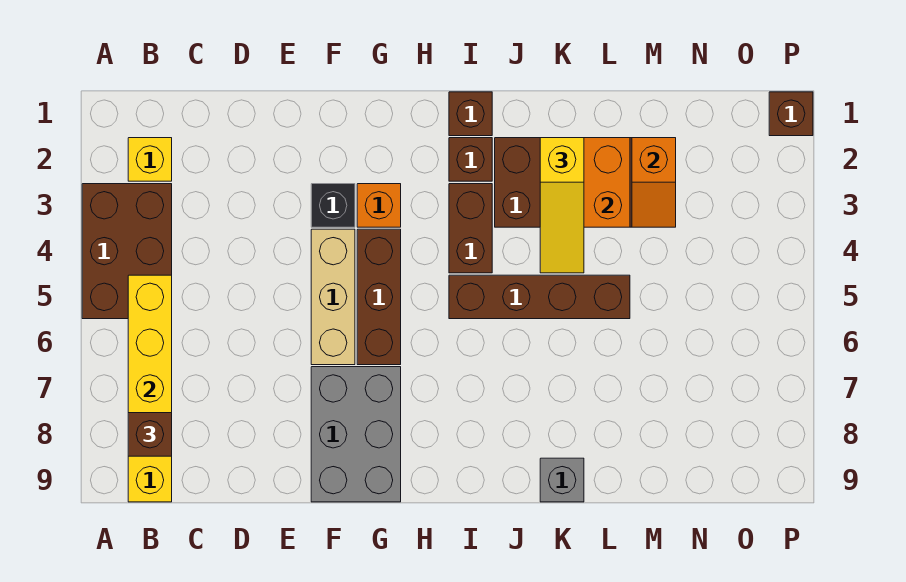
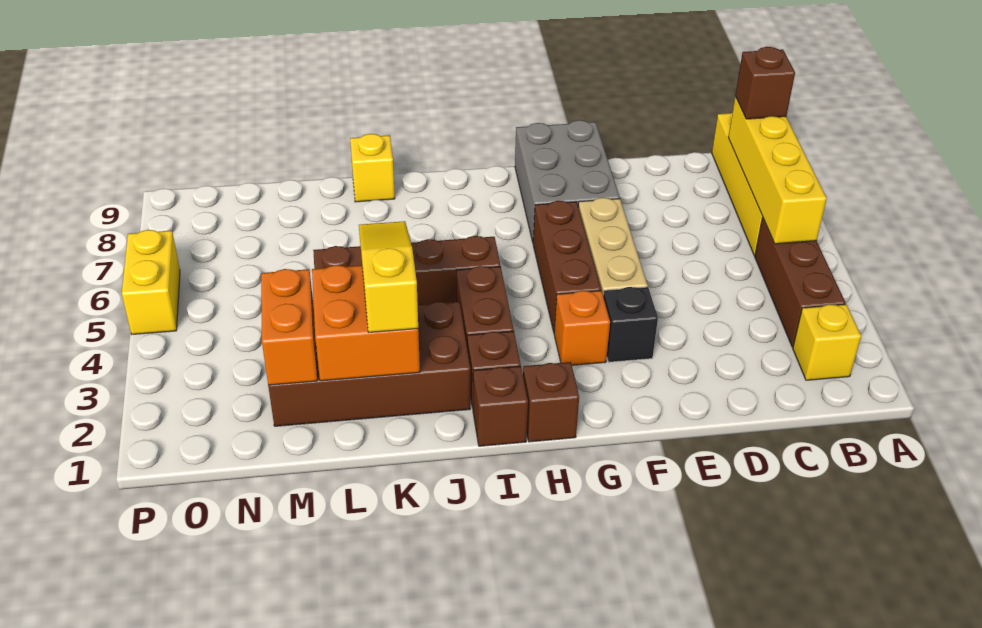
brown brick A3:B5 level 1 -> brown brick B3:B5 level 1
grey brick K9 level 1 -> yellow brick K9 level 1
orange slope M2:M3 level 2 top 2 -> orange brick M2:M3 level 2
brown brick P1 level 1 -> brown brick H1 level 1
none -> yellow brick P5:P6 level 1

